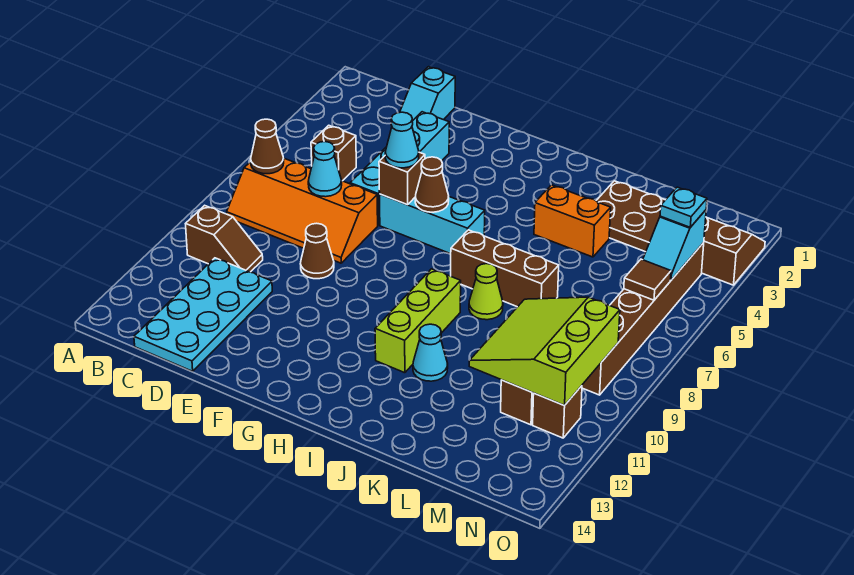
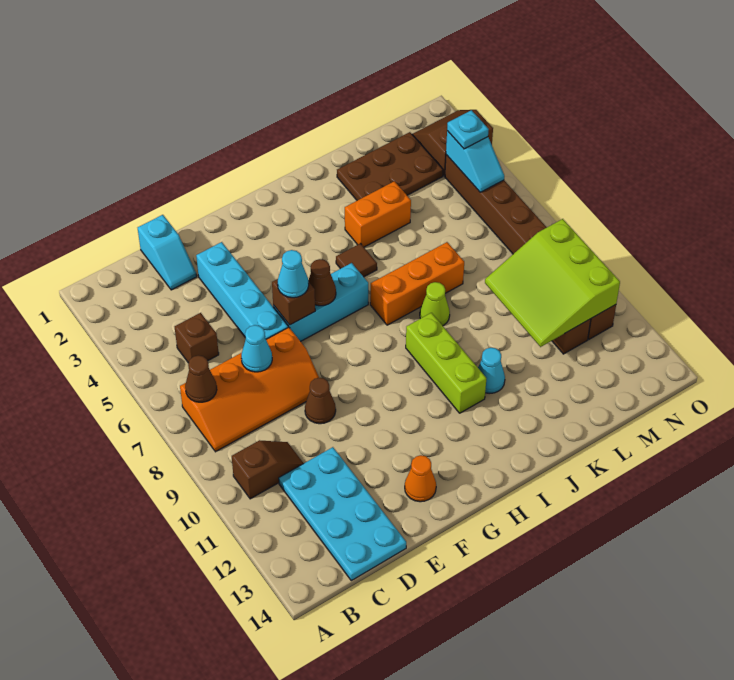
none -> orange cone F13 level 1
brown brick I7:K7 level 1 -> orange brick I7:K7 level 1
brown tile N6 level 2 -> brown tile I5 level 1

